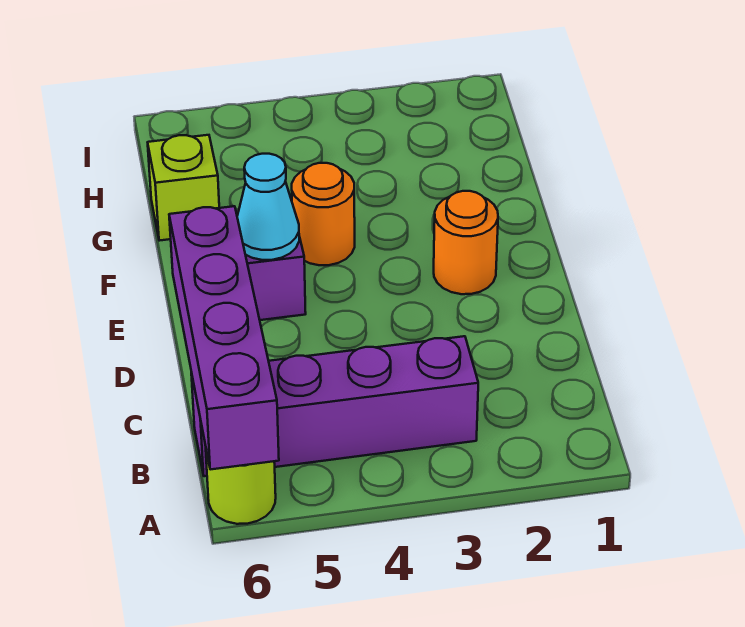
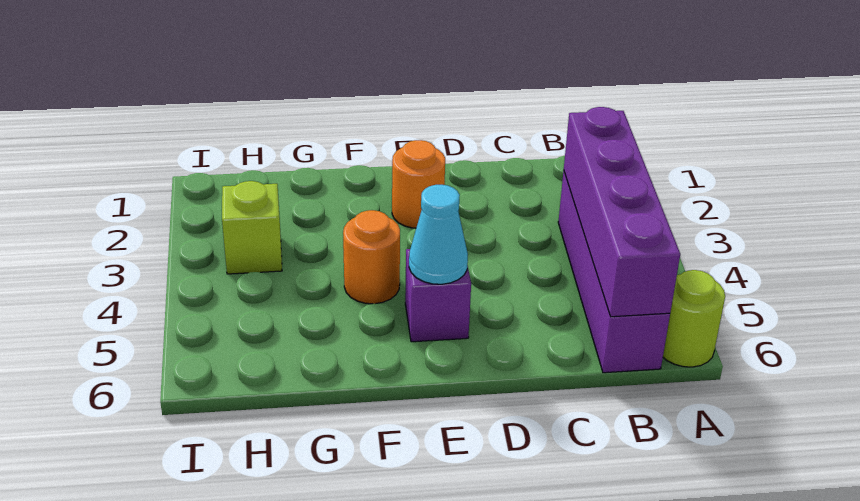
purple brick A6:D6 level 2 -> purple brick B3:B6 level 2
lime brick G6 level 1 -> lime brick H3 level 1

